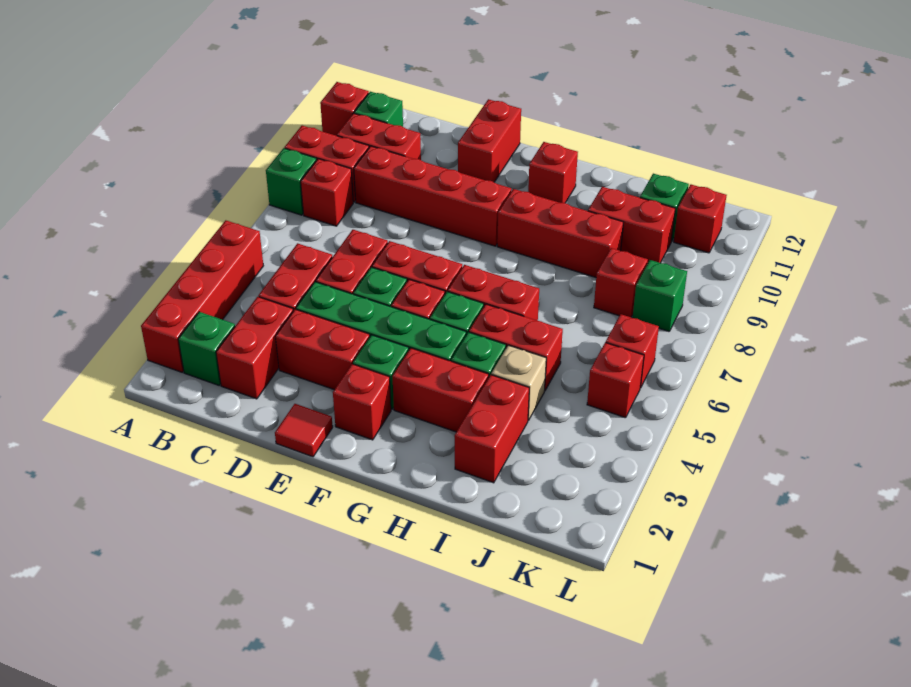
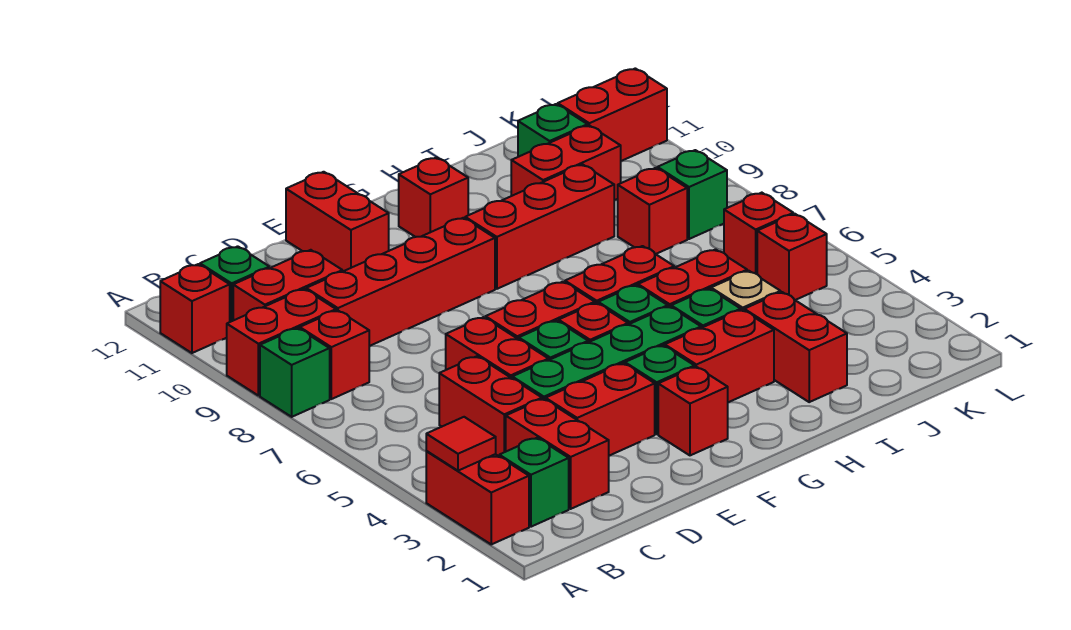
red brick A2:A5 level 1 -> red brick A2:A3 level 1
red tile E1 level 1 -> red tile A3 level 2
red brick K11 level 1 -> red brick K11:L11 level 1

